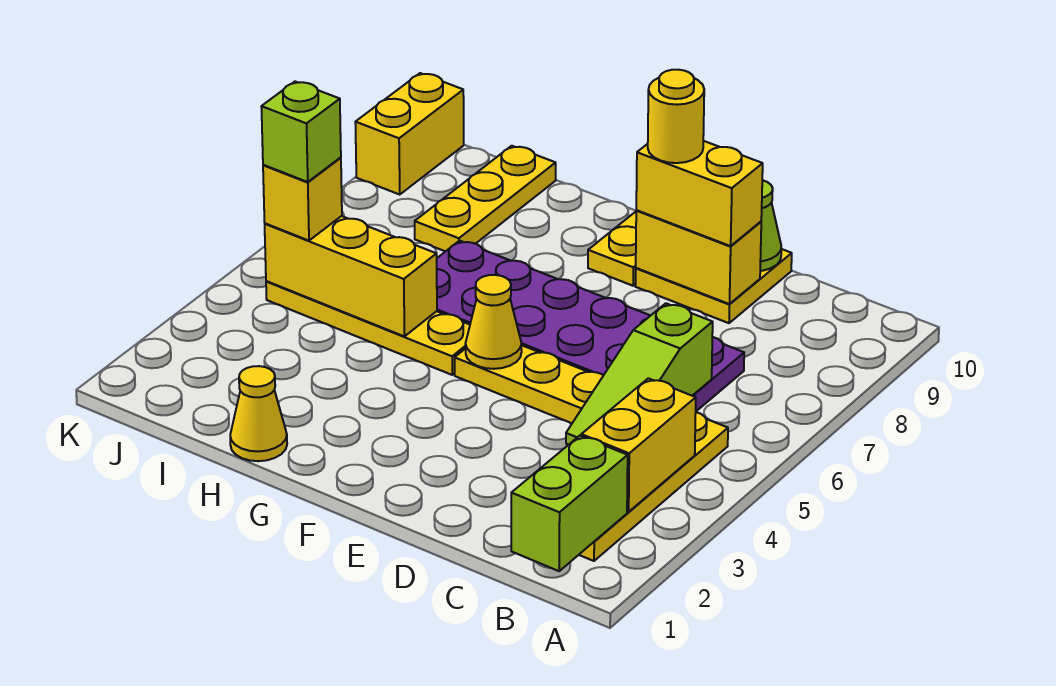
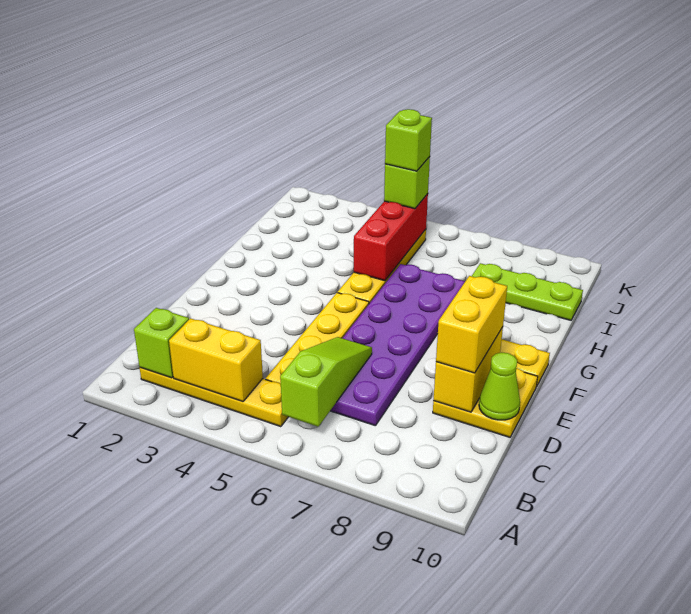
lime brick B1:B2 level 2 -> lime brick B2 level 2
lime slope C4:C6 level 2 top 6 -> lime slope B6:D6 level 2 top B
yellow round brick E9 level 4 -> none
yellow cone F5 level 2 -> none
yellow cone H1 level 1 -> none
yellow brick H5:J5 level 2 -> red brick H5:J5 level 2
yellow plate I8:I10 level 1 -> lime plate I8:I10 level 1
yellow brick J5 level 3 -> lime brick J5 level 3
yellow brick K9:K10 level 1 -> none

